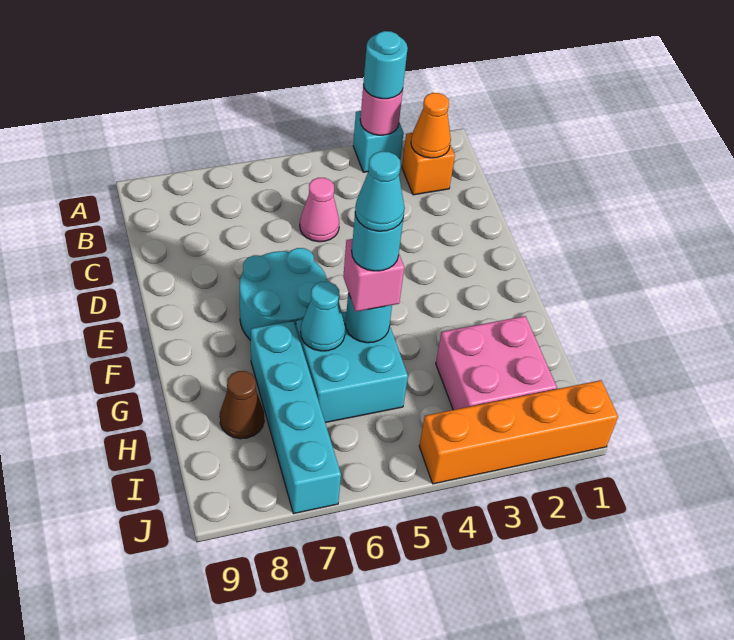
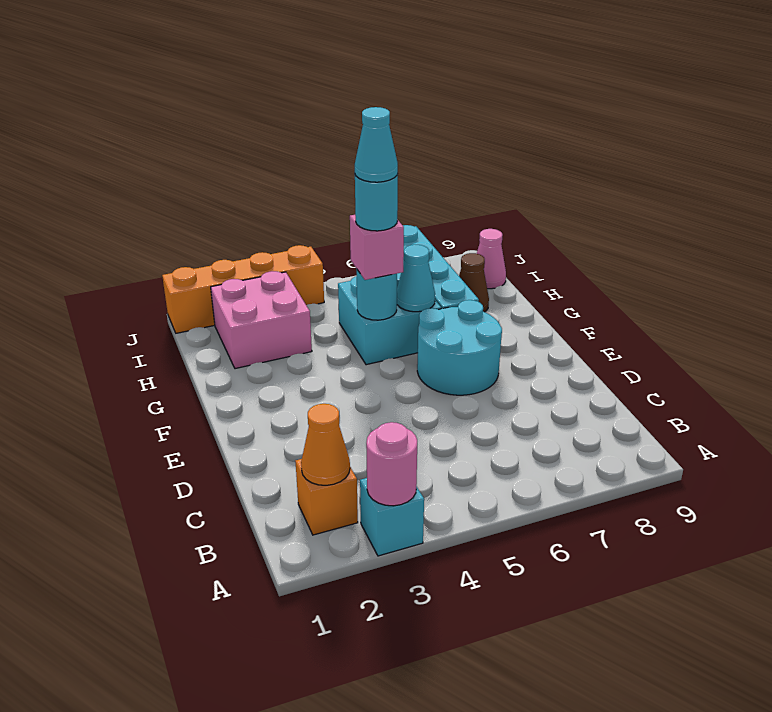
cyan round brick A3 level 3 -> none
pink cone C5 level 1 -> pink cone I9 level 1

